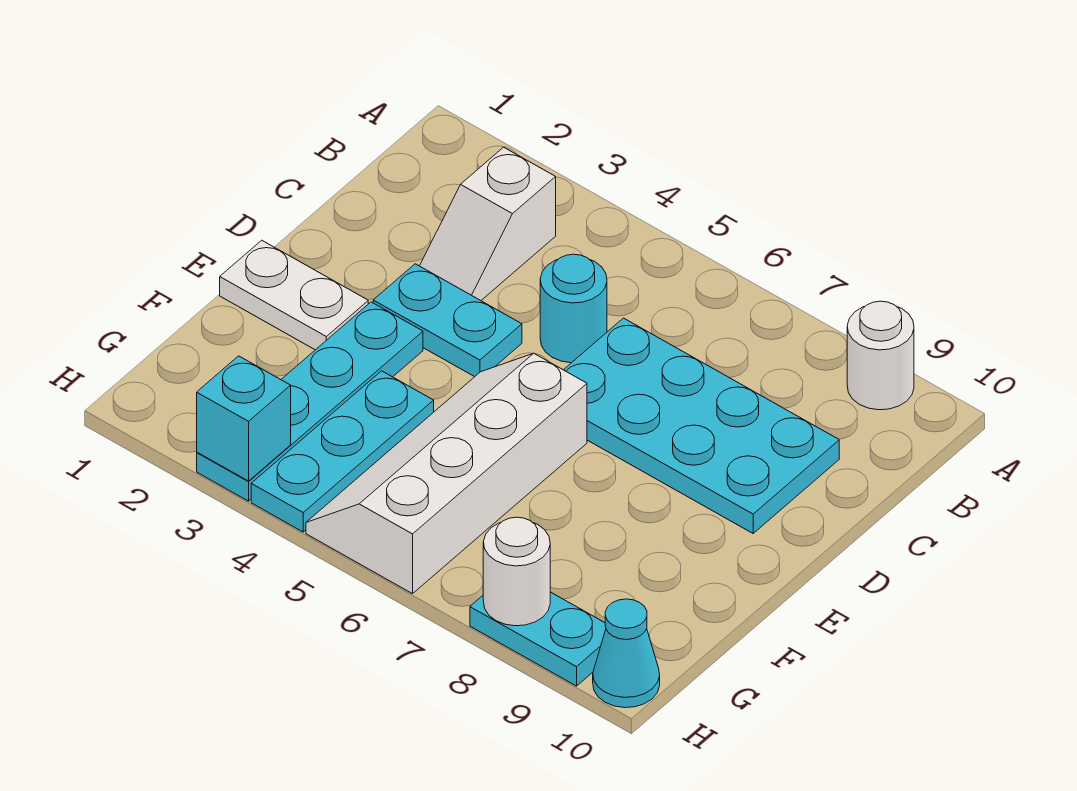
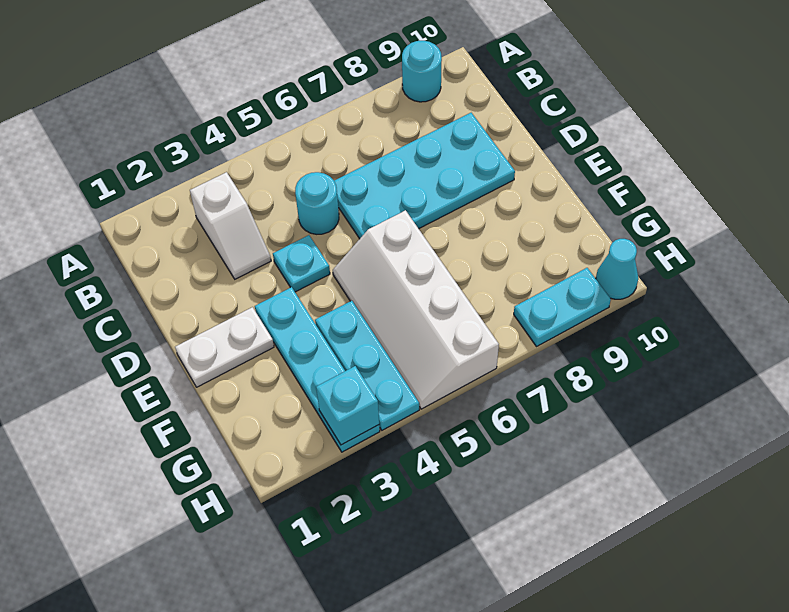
white round brick A9 level 1 -> cyan round brick A9 level 1
cyan plate D3:D4 level 1 -> cyan plate D4 level 1
white round brick H8 level 2 -> none

